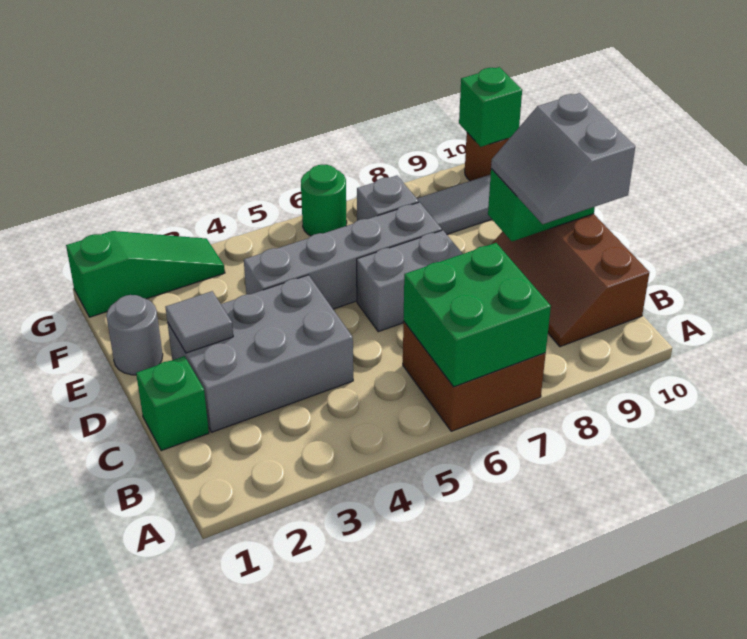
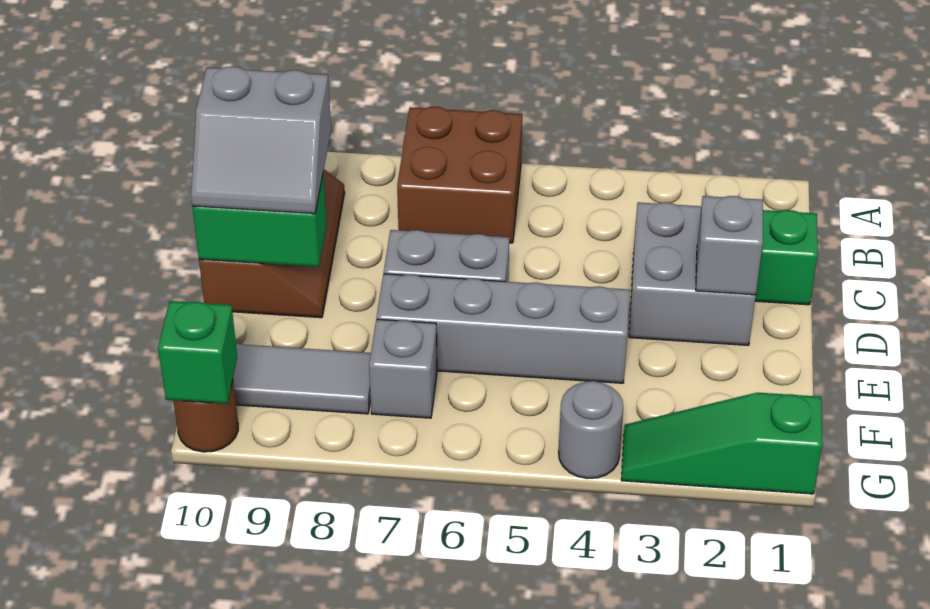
green brick A6:B7 level 2 -> none
grey brick C2:D4 level 1 -> grey brick C2:D3 level 1
grey slope C9:D10 level 3 top 10 -> grey slope C9:D10 level 3 top C
grey tile D2 level 2 -> grey brick D2 level 2
grey round brick E1 level 1 -> grey round brick G4 level 1
green round brick G6 level 1 -> none

